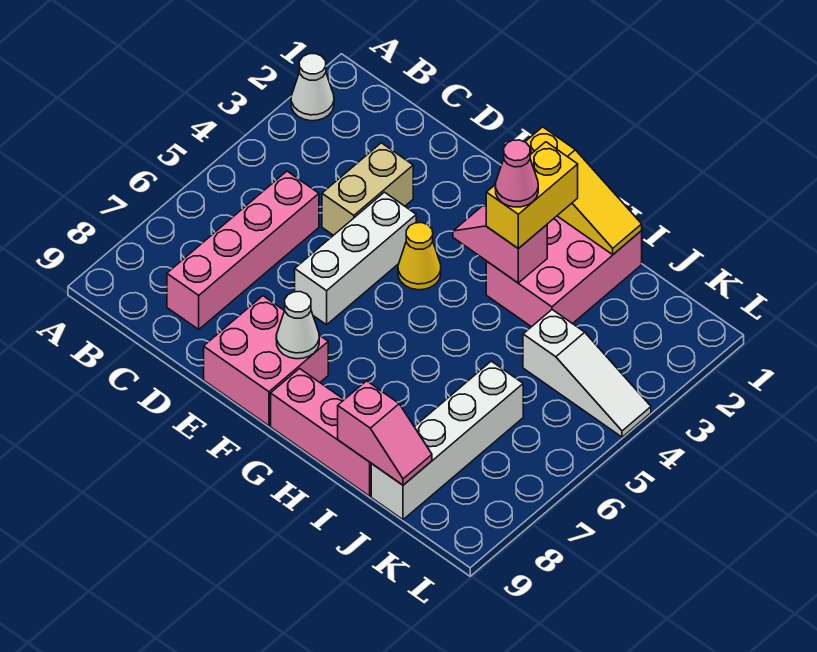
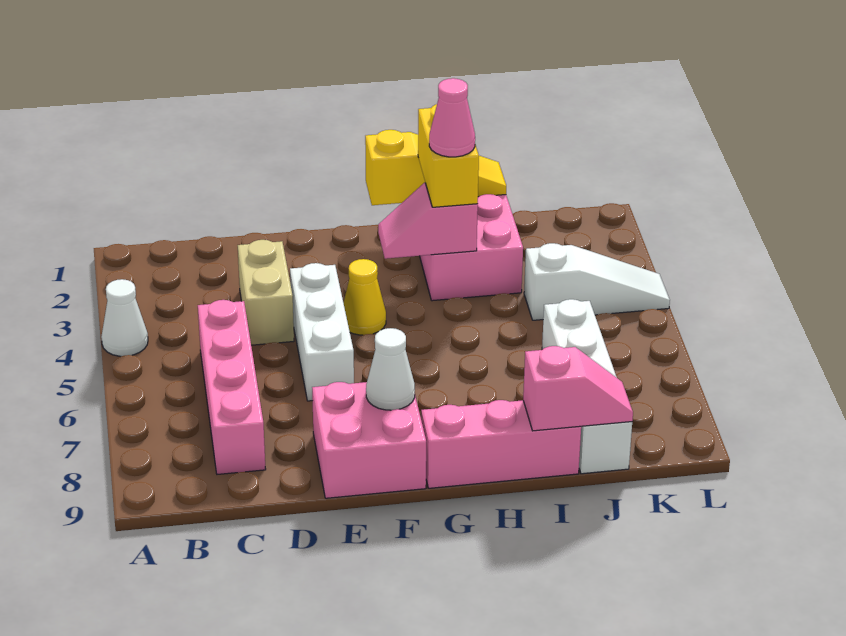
white cone A2 level 1 -> white cone A4 level 1

